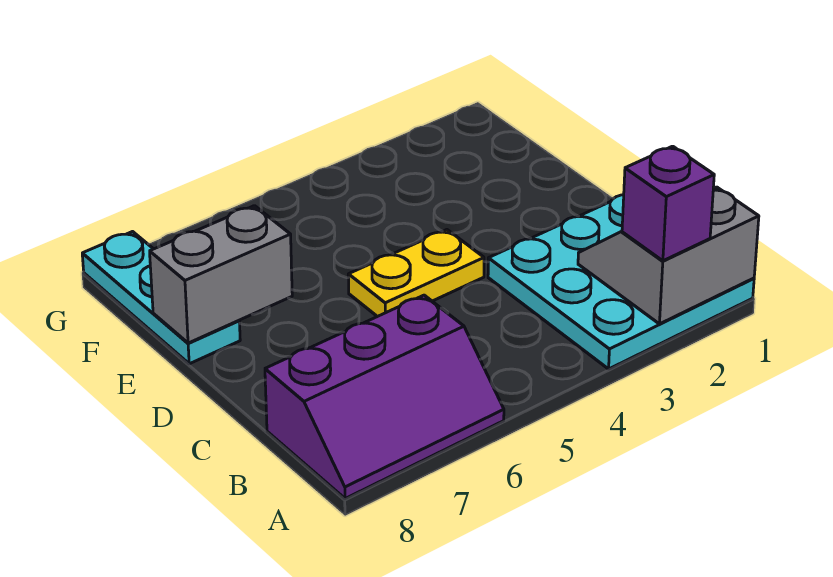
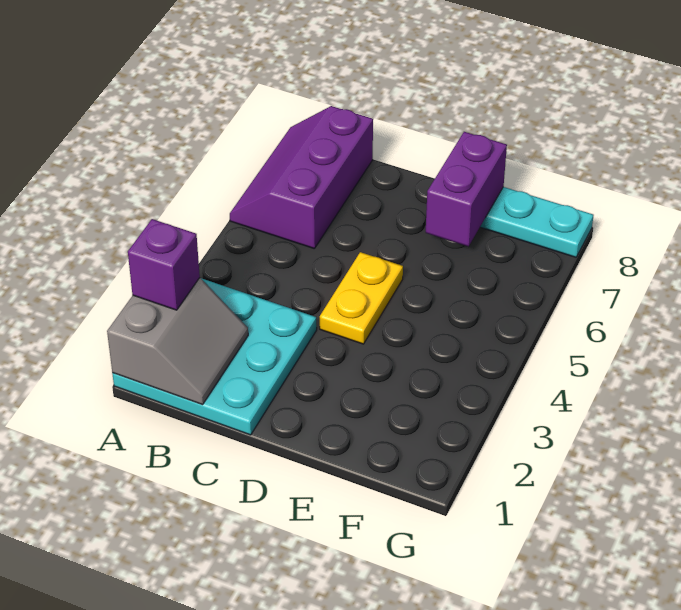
grey brick E7:E8 level 2 -> purple brick E7:E8 level 2

